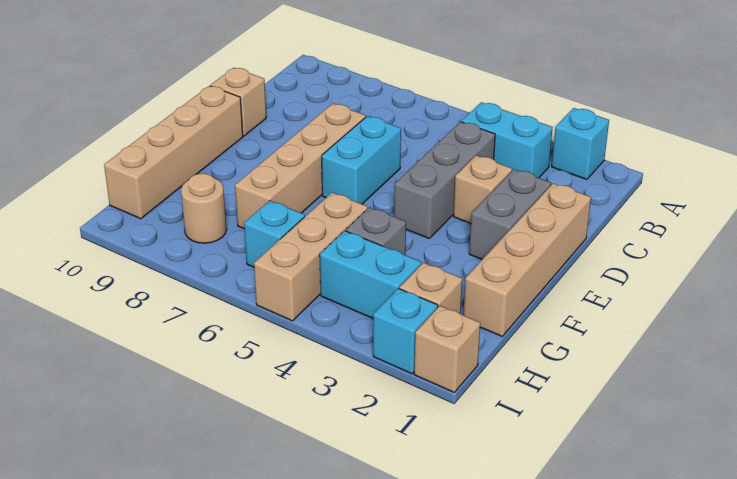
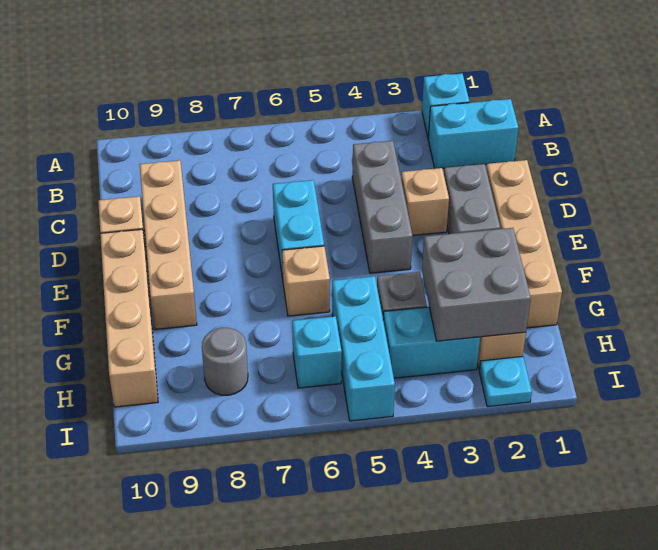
cyan brick B3:B4 level 1 -> cyan brick B1:B2 level 1
tan brick D7:G7 level 1 -> tan brick C9:F9 level 1
none -> grey brick G2:H3 level 2
tan brick G5:I5 level 1 -> cyan brick G5:I5 level 1
tan round brick H8 level 1 -> grey round brick H8 level 1
tan brick I1 level 1 -> tan brick F6 level 1
cyan brick I2 level 1 -> cyan plate I2 level 1

